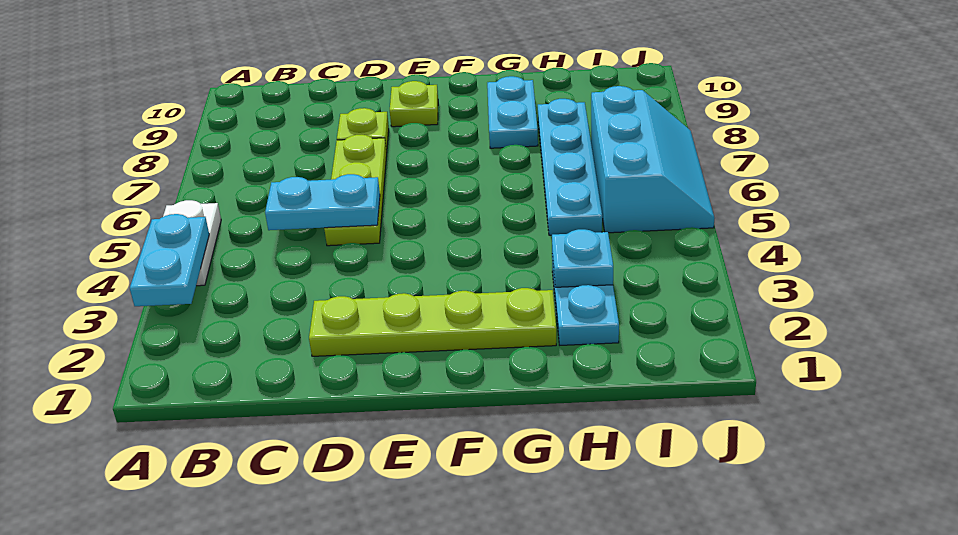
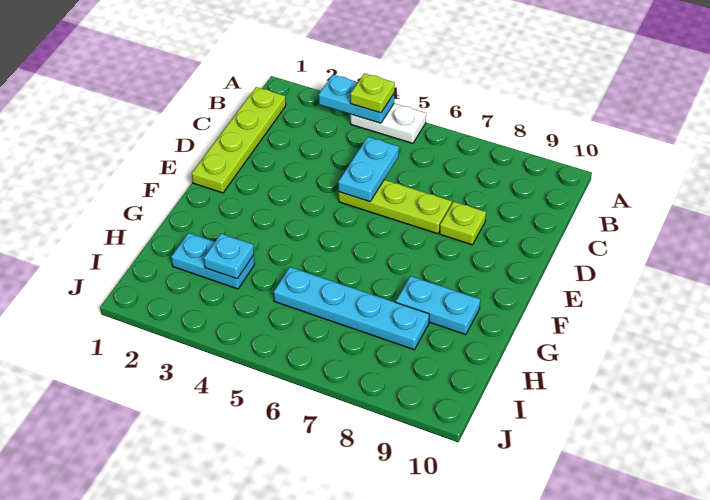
lime plate D2:G2 level 1 -> lime plate B1:E1 level 1
lime plate E9 level 1 -> lime plate A4 level 3
cyan slope I5:J7 level 1 top I -> none

